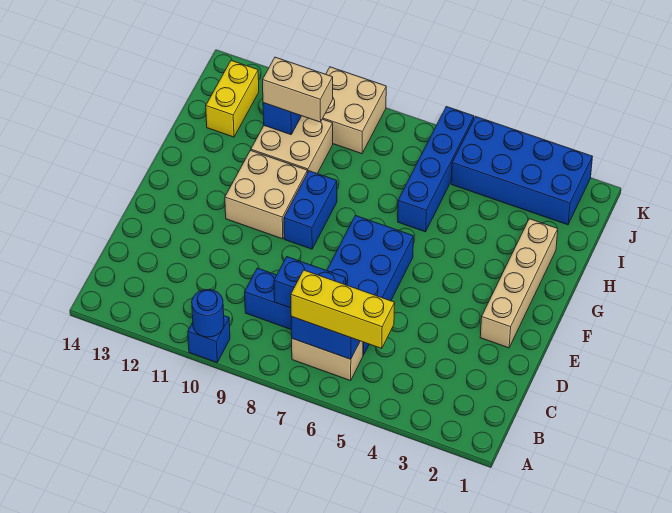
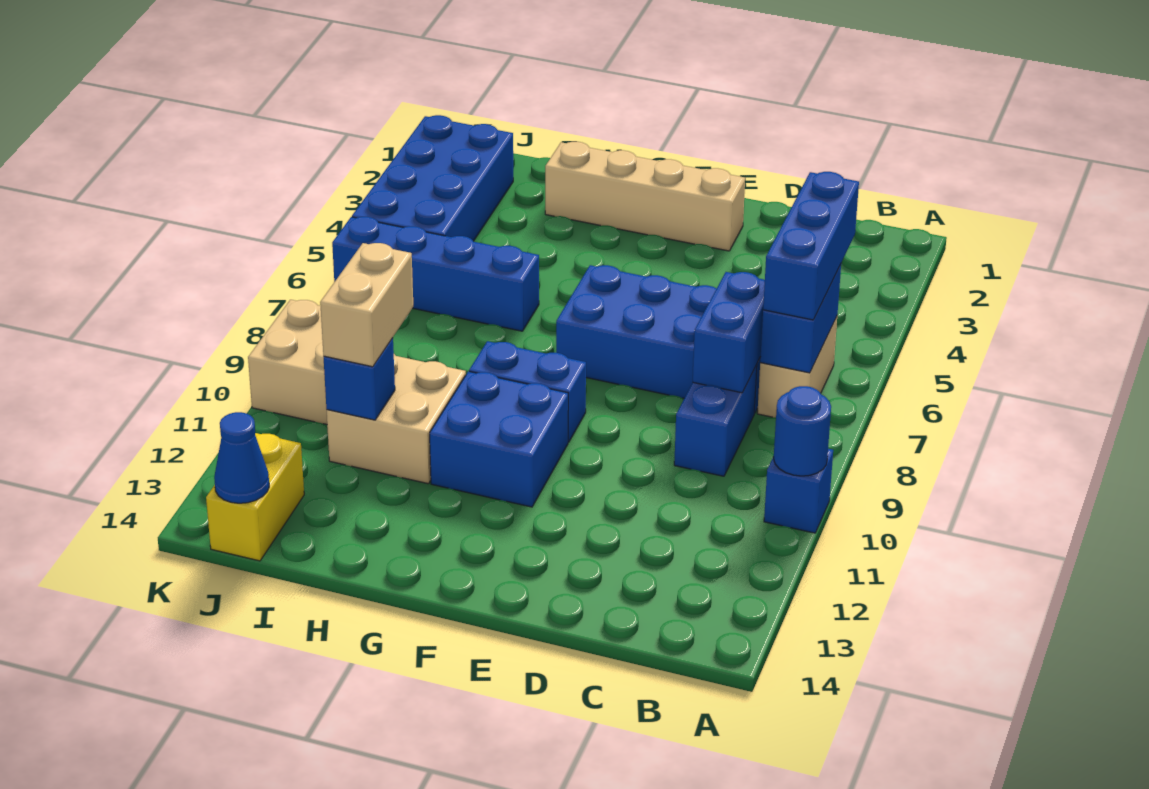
yellow brick B5:B7 level 3 -> blue brick B5:B7 level 3
tan brick F10:G11 level 1 -> blue brick F10:G11 level 1
yellow brick I13:J13 level 1 -> yellow brick J13:J14 level 1
none -> blue cone J14 level 2

